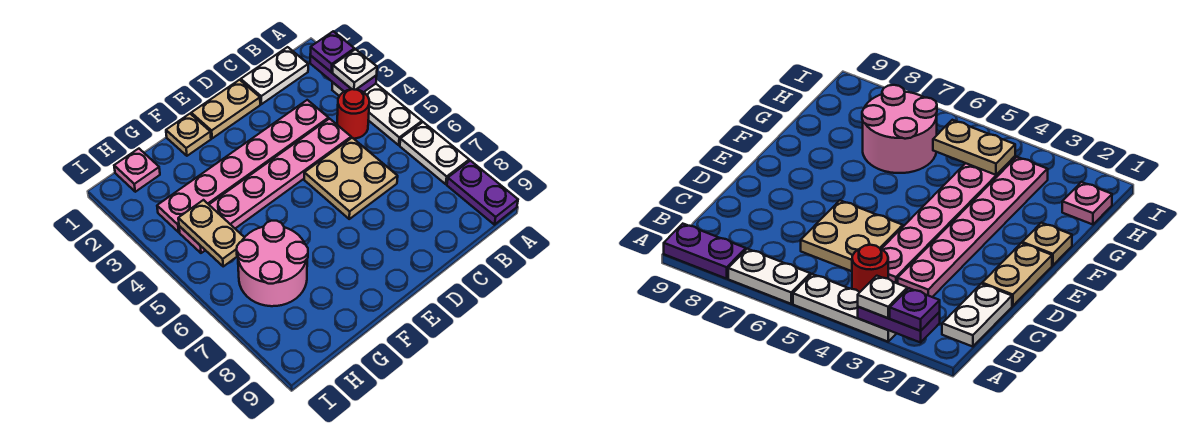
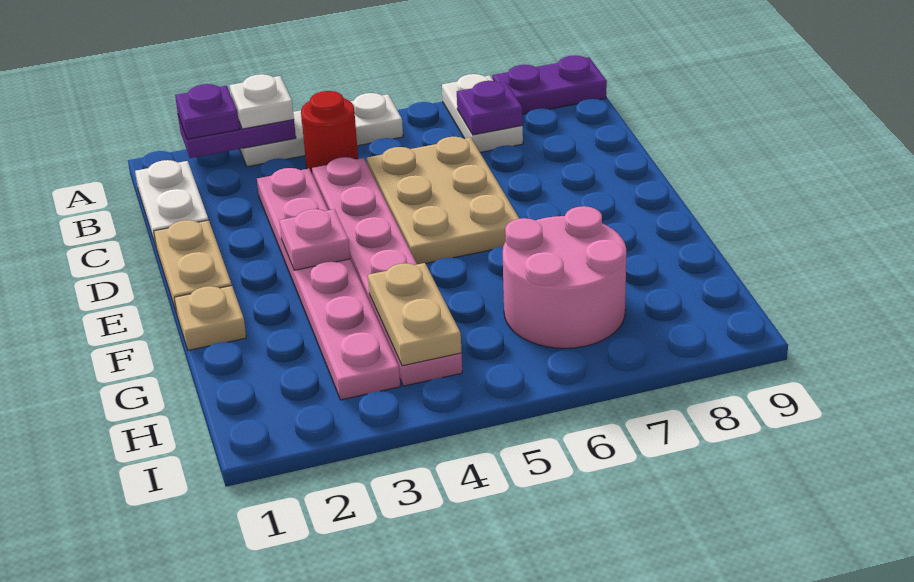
white plate A6:A7 level 1 -> white plate A7:B7 level 1
none -> purple plate B7 level 2
tan plate C5:D6 level 1 -> tan plate C5:E6 level 1
pink plate H1 level 1 -> pink plate E3 level 2
tan plate H4:H5 level 2 -> tan plate G4:H4 level 2

